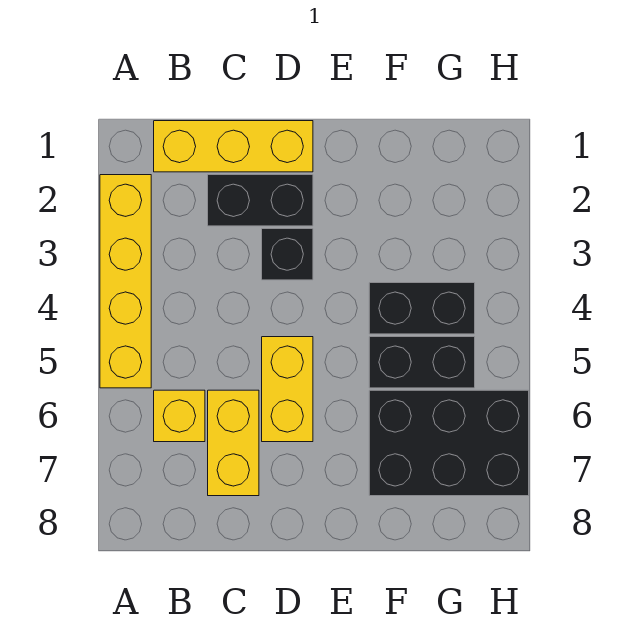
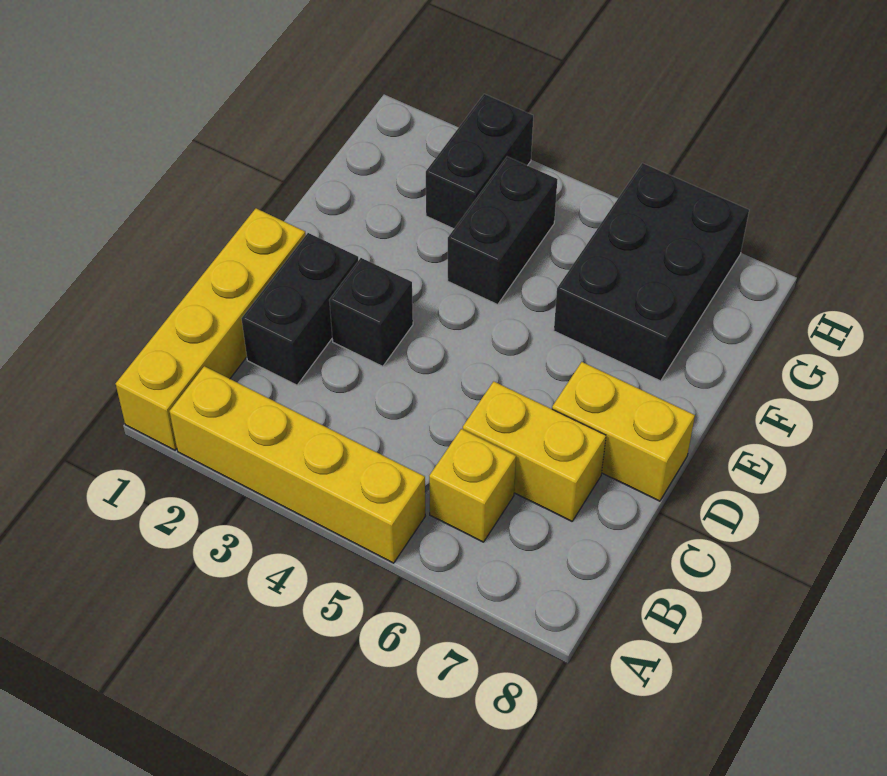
yellow brick B1:D1 level 1 -> yellow brick A1:D1 level 1
yellow brick D5:D6 level 1 -> yellow brick D7:D8 level 1
black brick F5:G5 level 1 -> black brick G3:H3 level 1

